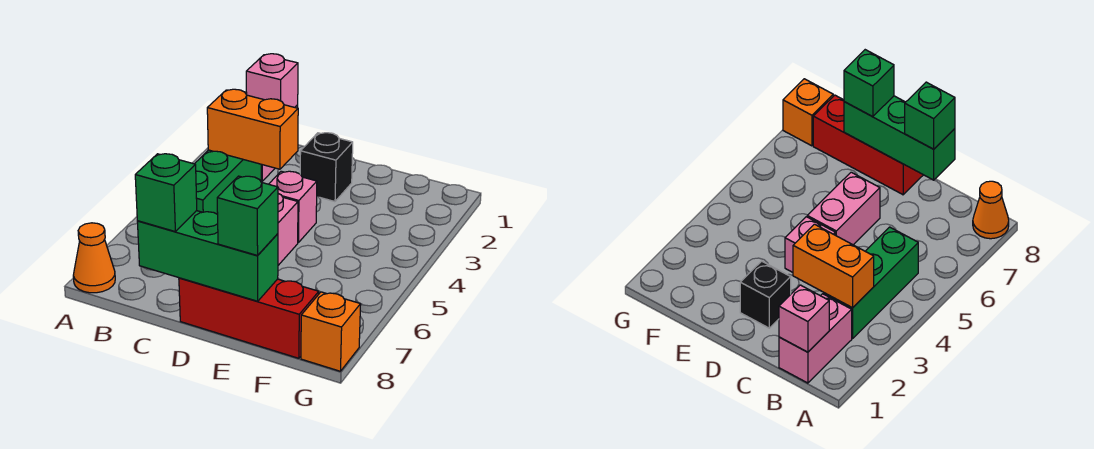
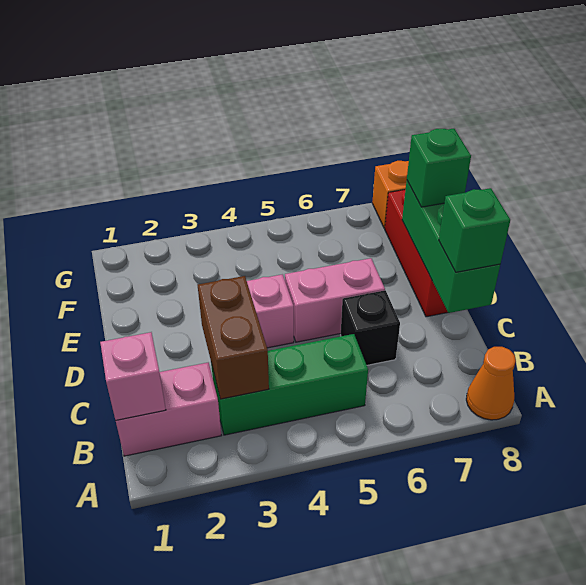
orange brick B3:C3 level 2 -> brown brick B3:C3 level 2
black brick D2 level 1 -> black brick C6 level 1

